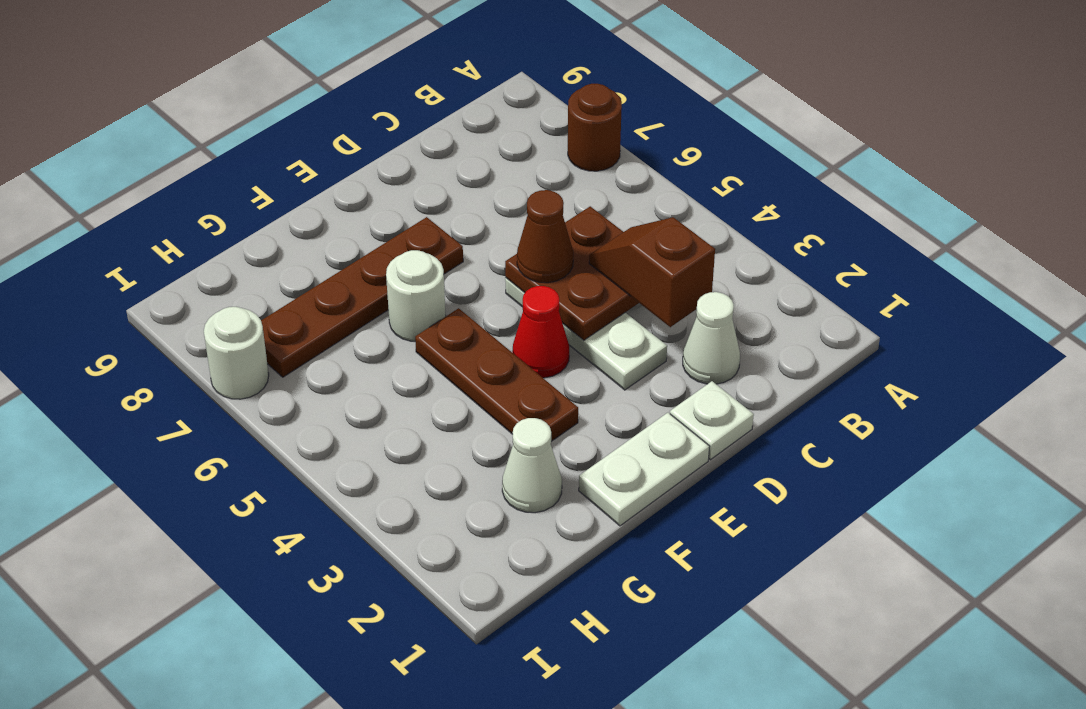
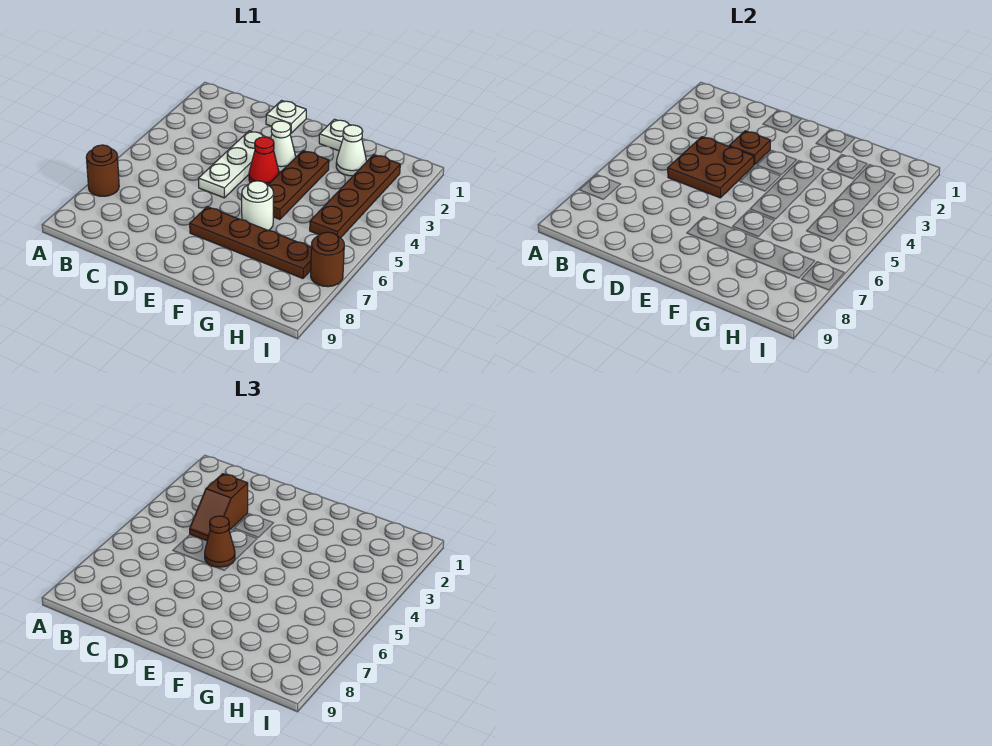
white cone C2 level 1 -> white cone E3 level 1
none -> brown plate D3 level 2
white plate E1:F1 level 1 -> white plate F1 level 1
none -> brown plate H2:H5 level 1
white round brick I7 level 1 -> brown round brick I7 level 1

